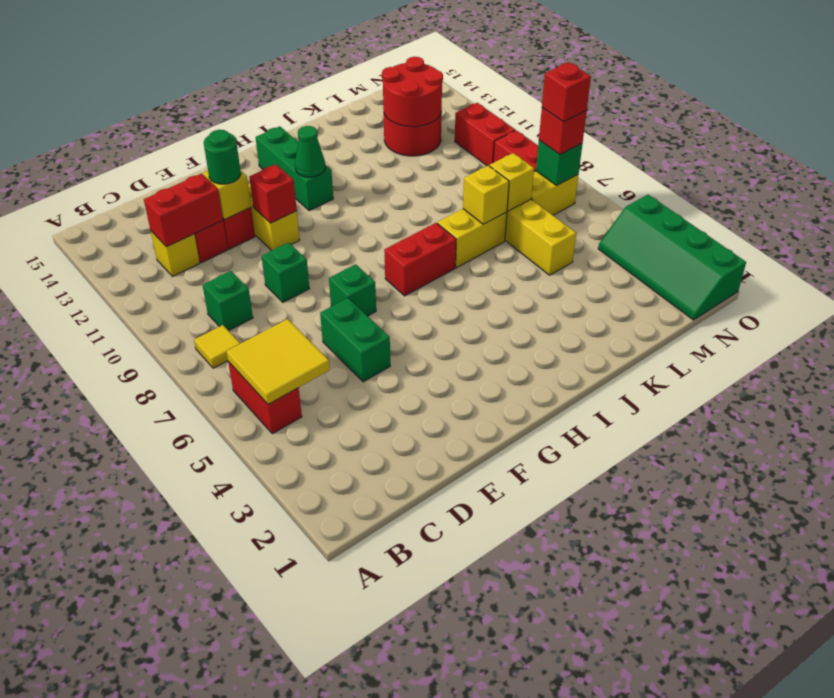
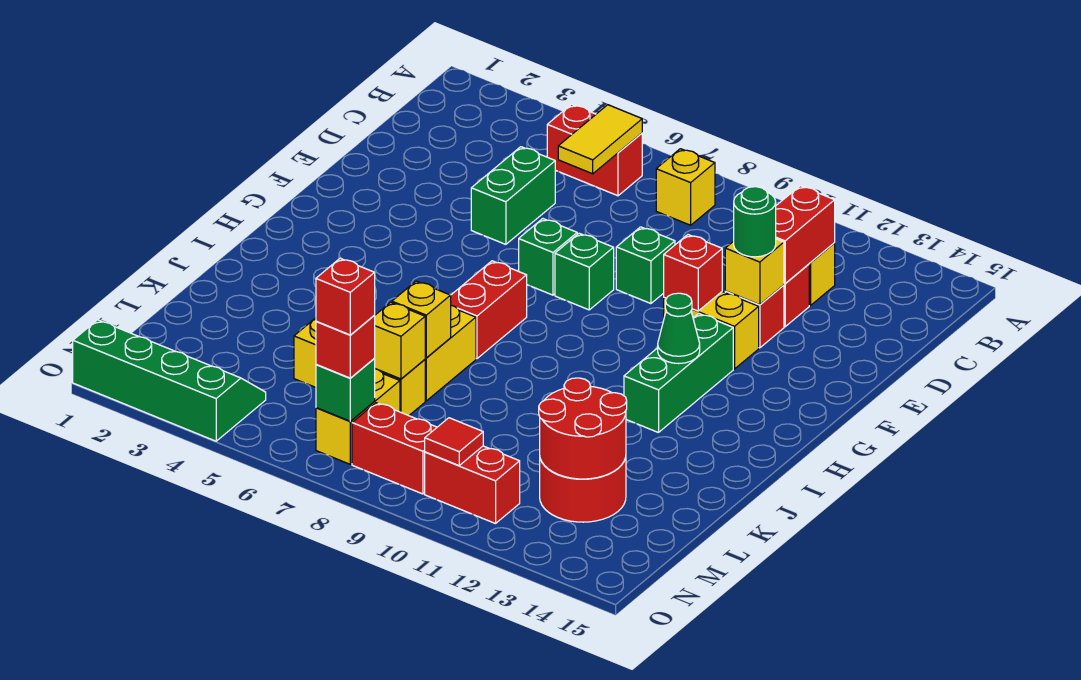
yellow tile B5:C6 level 2 -> yellow tile B6:C6 level 2
yellow tile B8 level 1 -> yellow brick B8 level 1
green brick C9 level 1 -> green brick F8 level 1
green brick E5:E6 level 1 -> green brick D5:E5 level 1
green brick H12:H14 level 1 -> green brick G12:I12 level 1
none -> red tile N10 level 2

